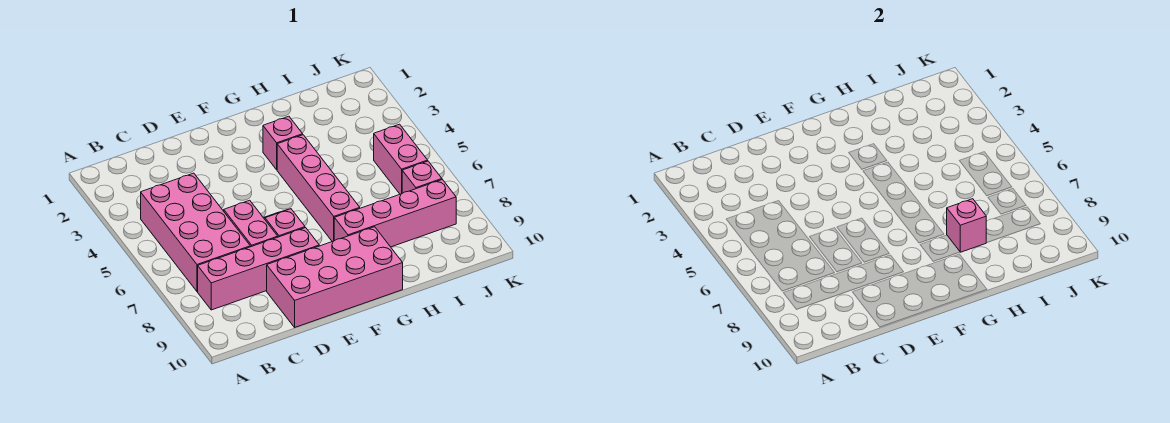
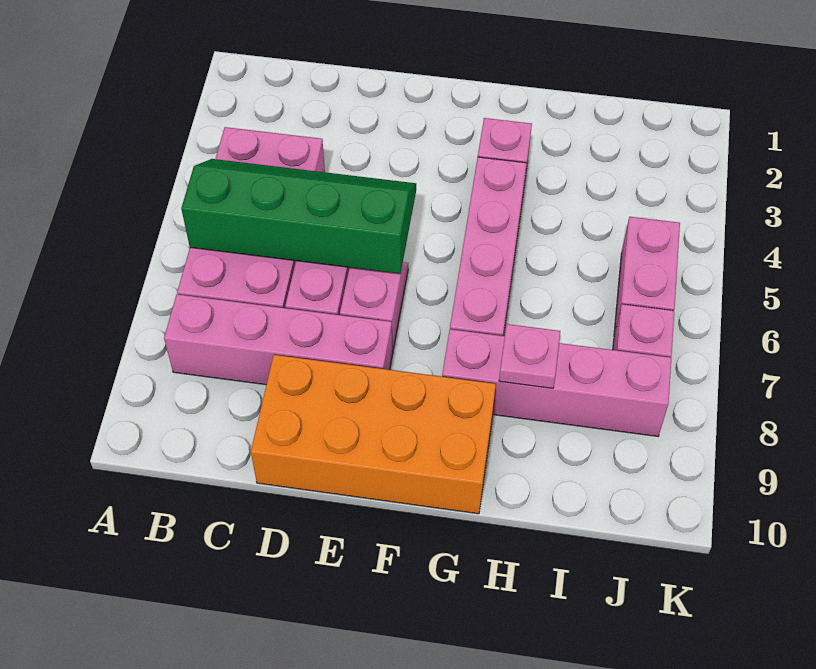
none -> green slope B5:E6 level 2 top 6
pink brick D9:G10 level 1 -> orange brick D9:G10 level 1
pink brick H8 level 2 -> pink plate H8 level 2

